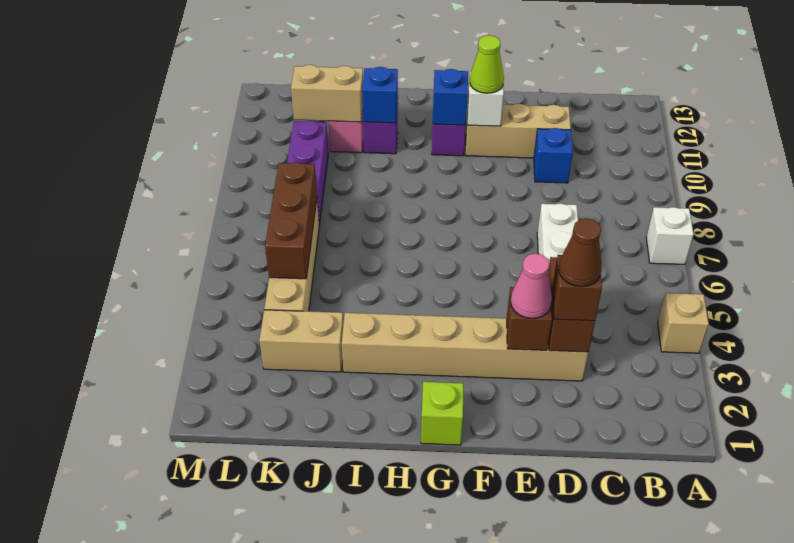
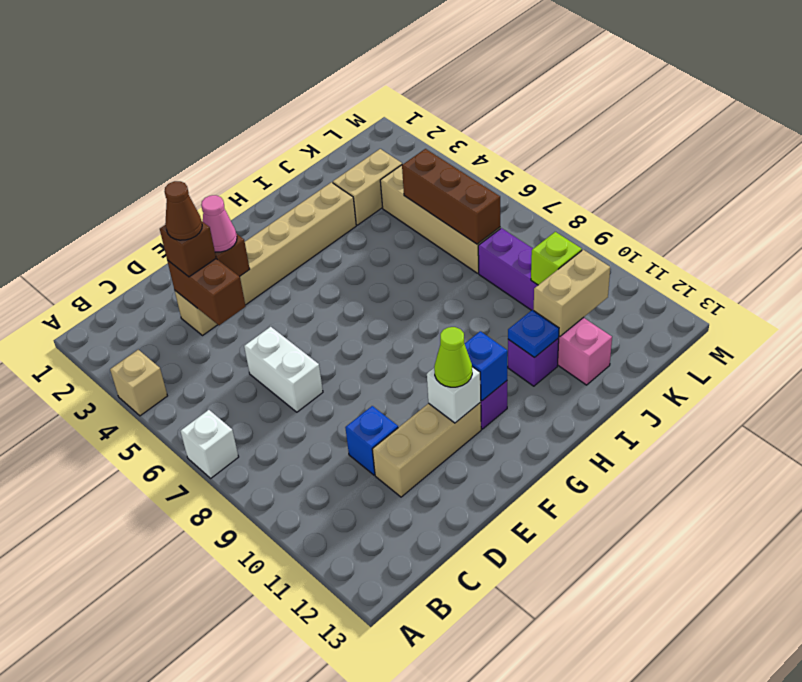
lime brick G1 level 1 -> lime brick K10 level 2
blue brick I11 level 2 -> blue plate I11 level 2

